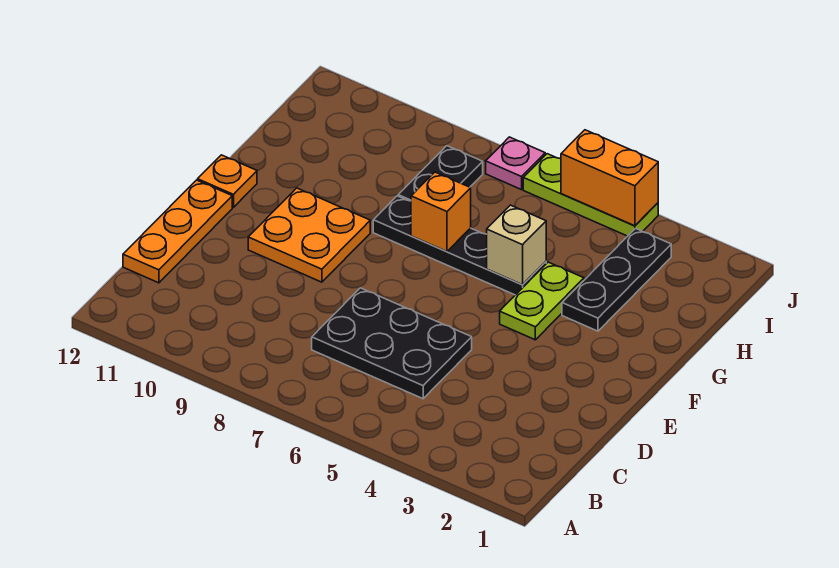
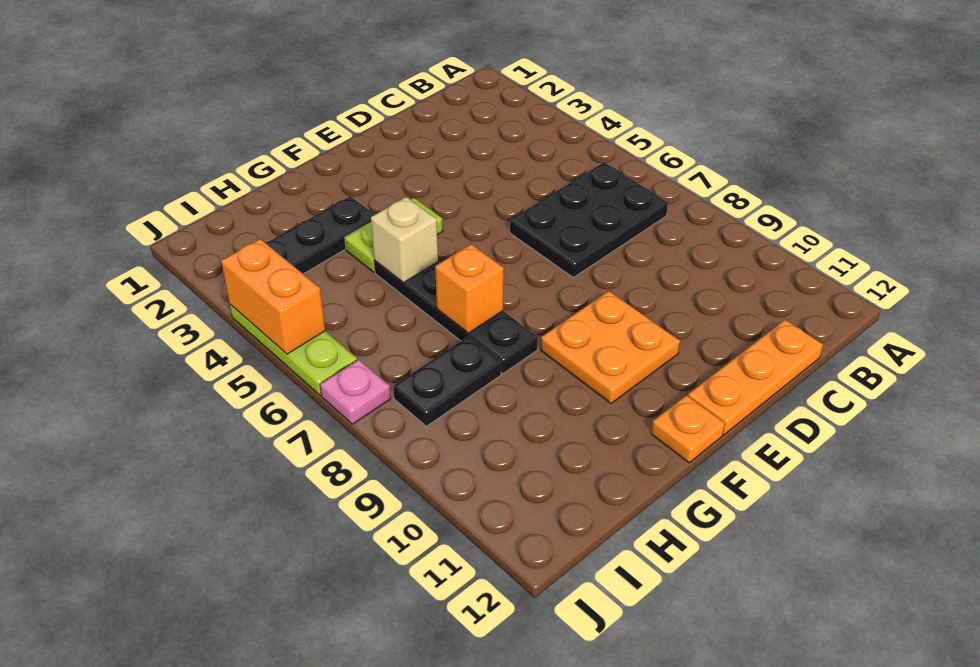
black plate C5:D7 level 1 -> black plate B6:D7 level 1

